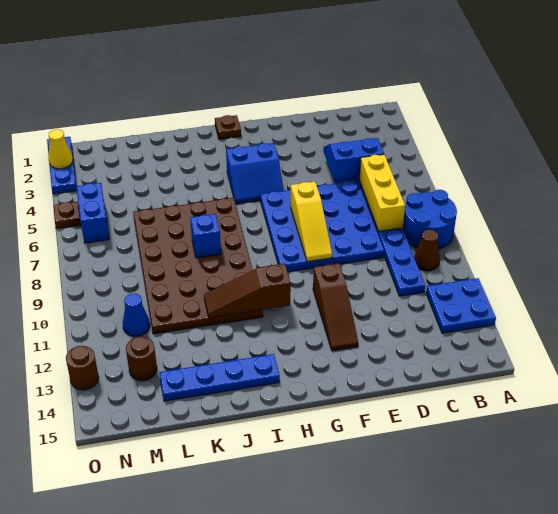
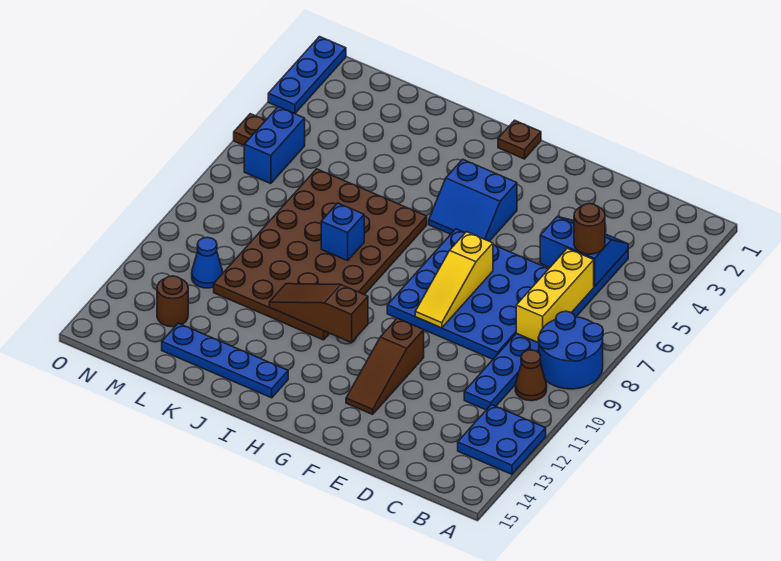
yellow cone O2 level 2 -> none
brown round brick O13 level 1 -> brown round brick C5 level 3

